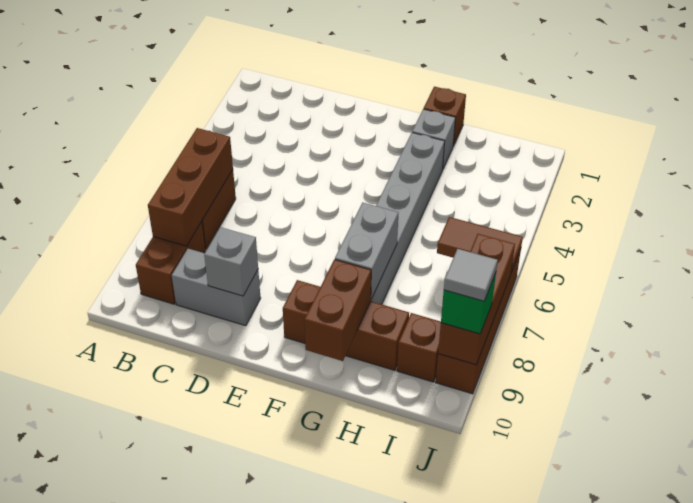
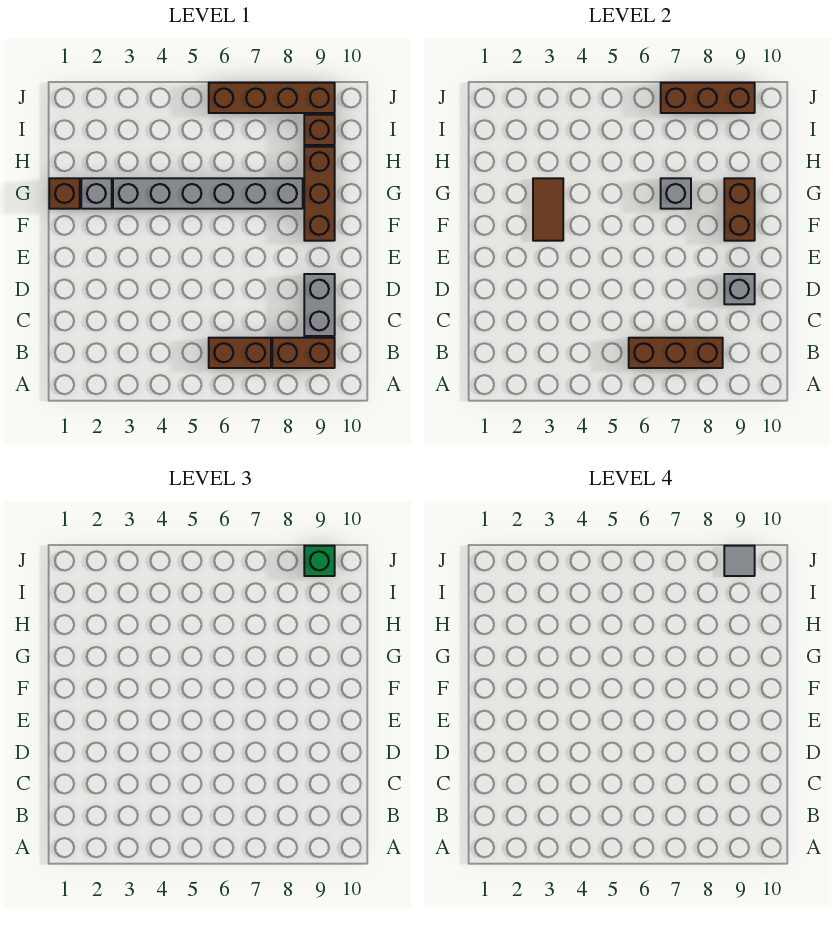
grey brick G7:G8 level 2 -> grey brick G7 level 2
brown brick G9:G10 level 2 -> brown brick F9:G9 level 2
brown tile I6:J6 level 2 -> brown tile F3:G3 level 2

